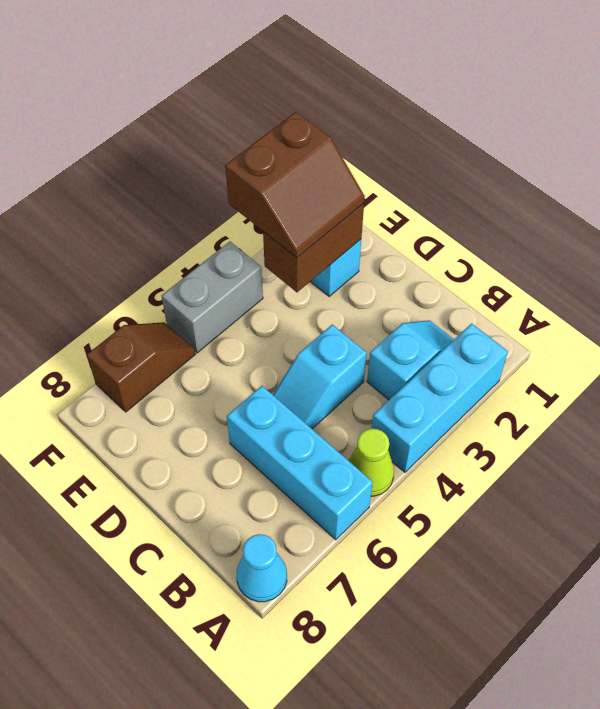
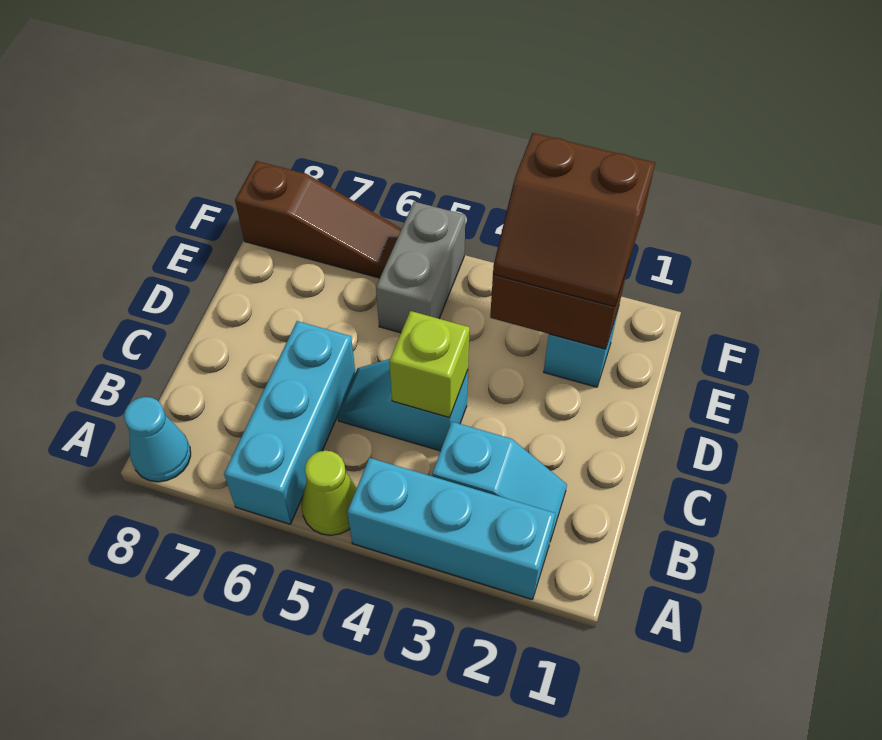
none -> lime brick C4 level 2
grey brick F4:F5 level 1 -> grey brick E5:F5 level 1
brown slope F6:F7 level 1 top 7 -> brown slope F6:F8 level 1 top 8

